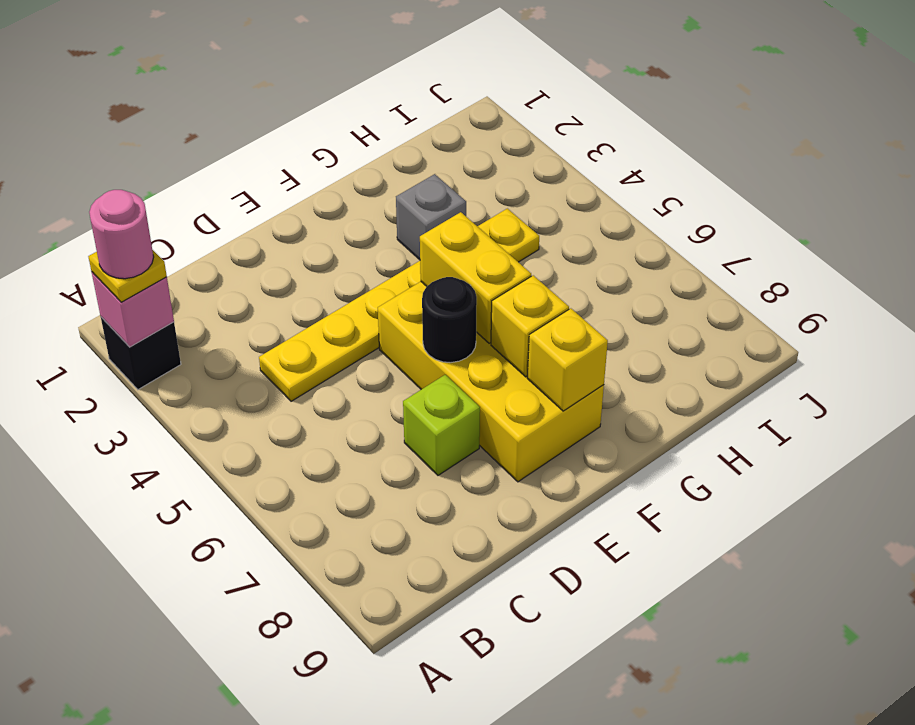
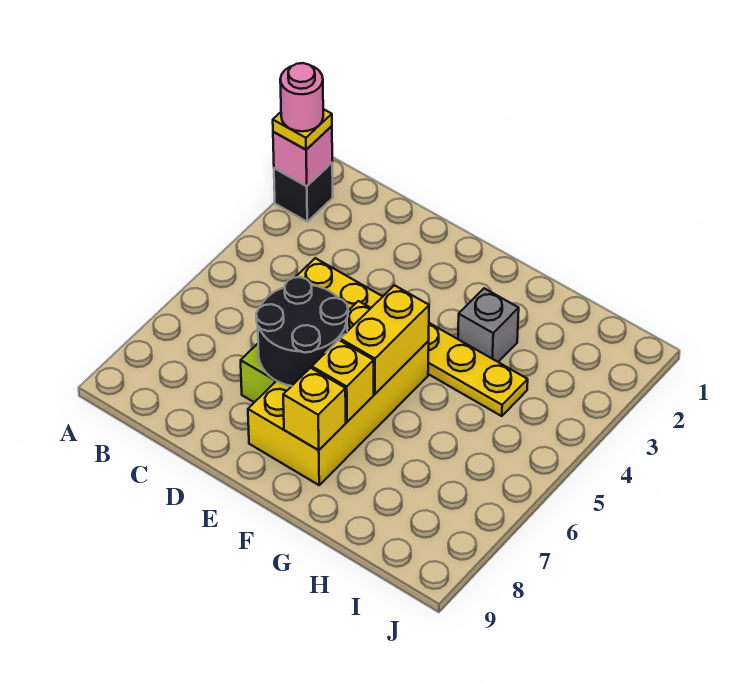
black round brick E6 level 2 -> black round brick D6:E7 level 2

